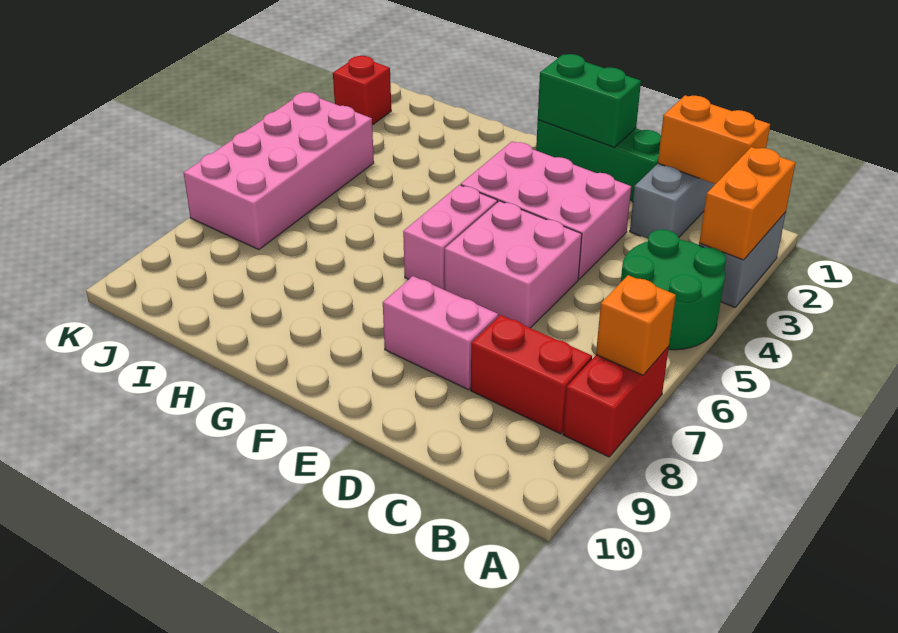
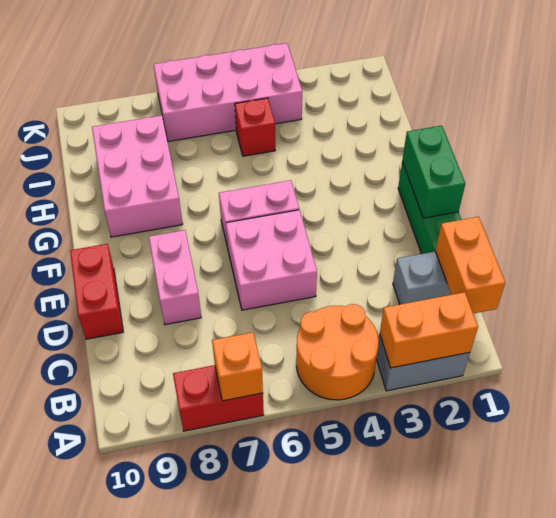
green round brick A4:B5 level 1 -> orange round brick A4:B5 level 1
red brick B8:C8 level 1 -> red brick D10:E10 level 1
pink brick D3:F4 level 1 -> pink brick G8:I9 level 1
red brick K2 level 1 -> red brick I5 level 1

